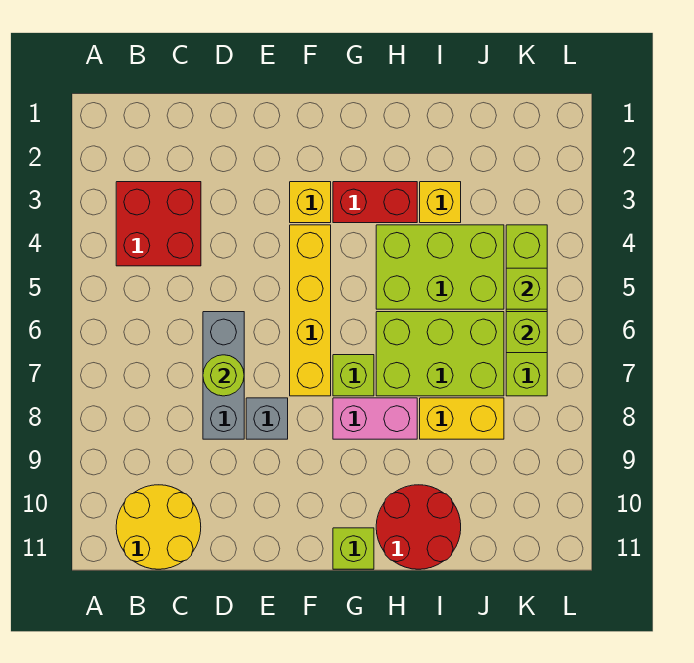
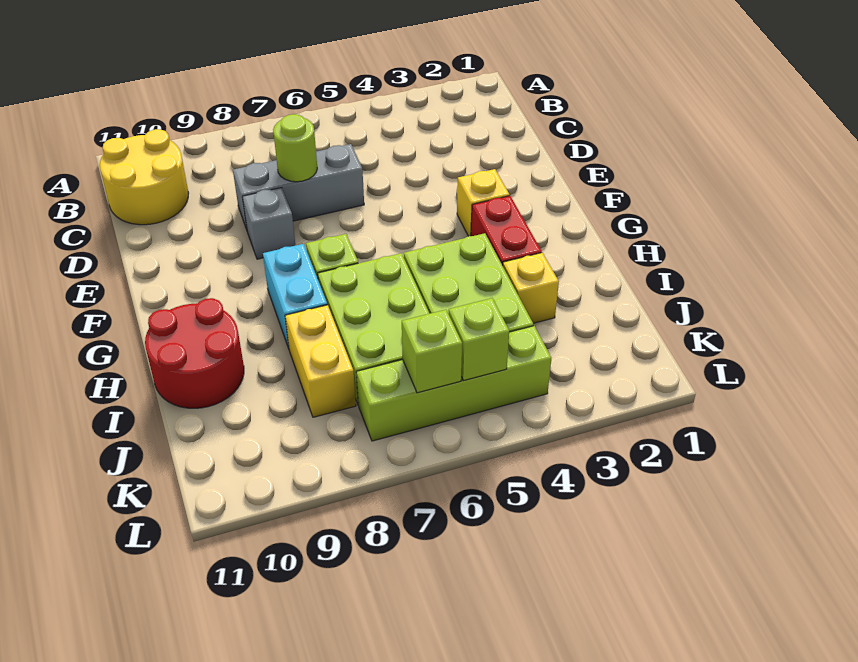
red brick B3:C4 level 1 -> none
yellow brick F4:F7 level 1 -> none
pink brick G8:H8 level 1 -> cyan brick G8:H8 level 1
lime brick G11 level 1 -> none

